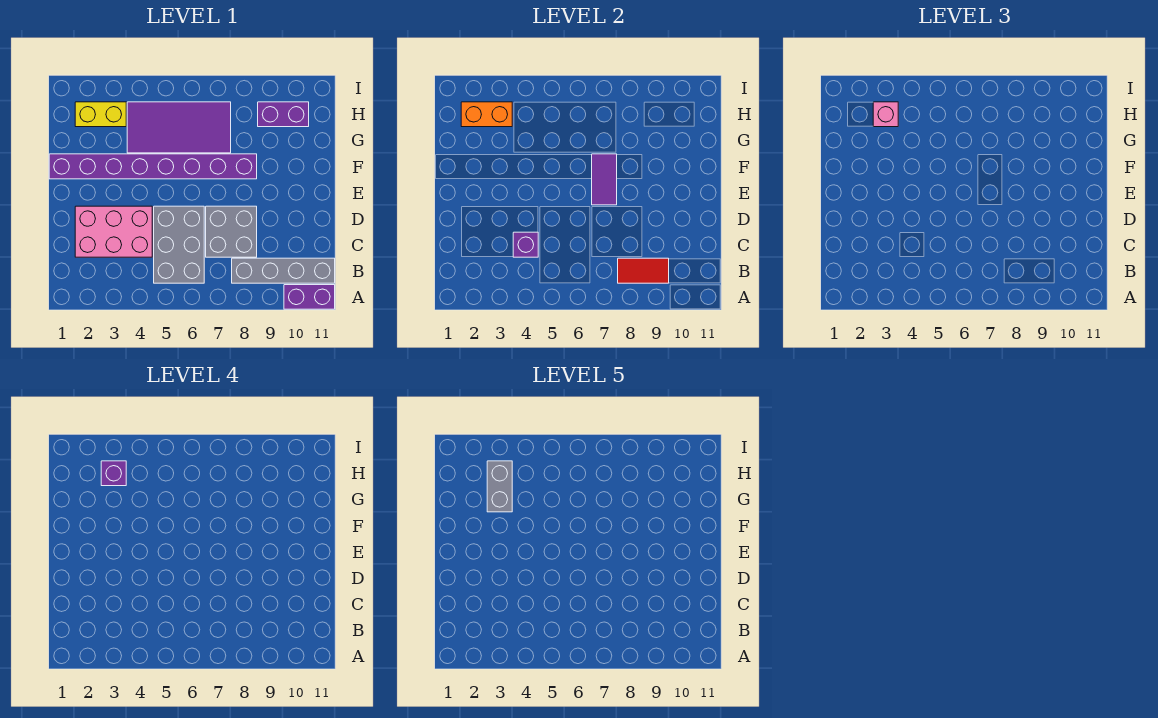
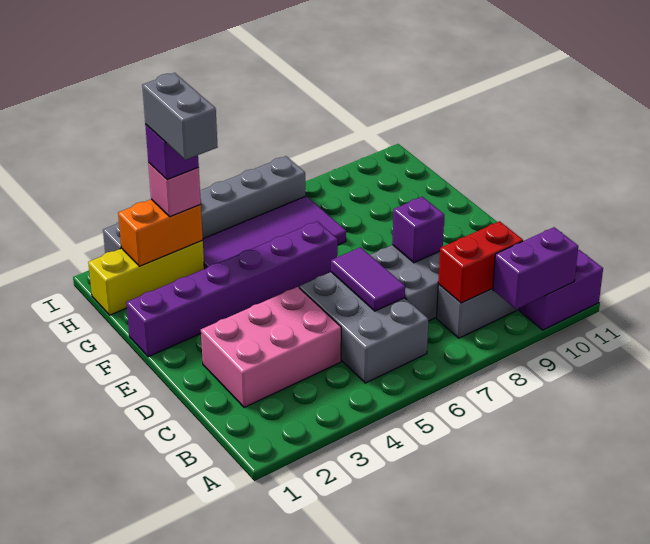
red tile B8:B9 level 2 -> red brick B8:B9 level 2
purple brick C4 level 2 -> purple brick D8 level 2
purple tile E7:F7 level 2 -> purple tile C6:D6 level 2
purple brick F1:F8 level 1 -> purple brick F1:F6 level 1
yellow brick H2:H3 level 1 -> yellow brick H1:H3 level 1
purple brick H9:H10 level 1 -> purple brick A9:A10 level 2
none -> grey brick I2:I7 level 1

